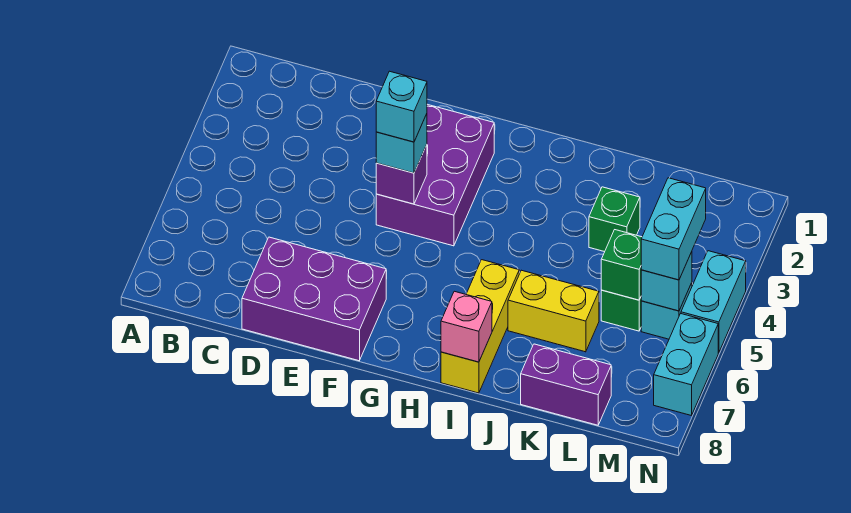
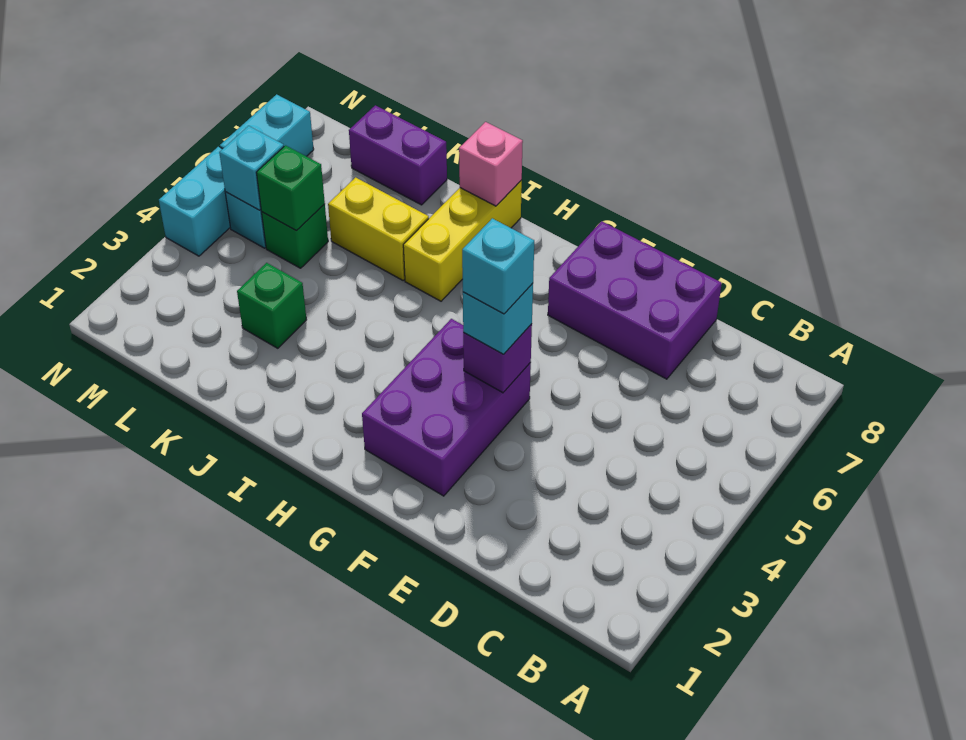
cyan brick M4:M5 level 3 -> none

